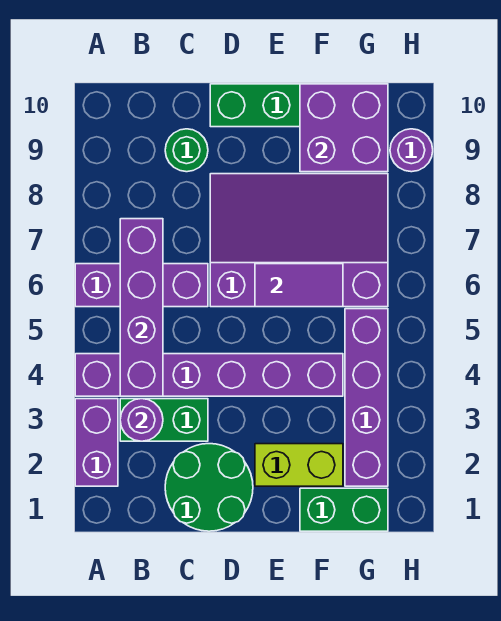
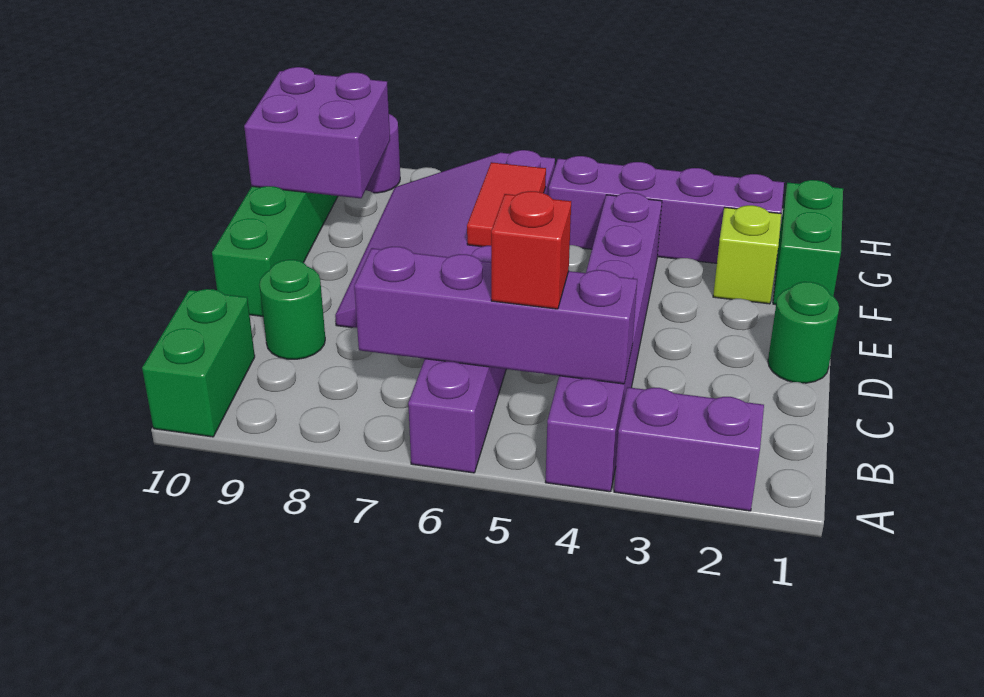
green brick B3:C3 level 1 -> green brick A10:B10 level 1
purple round brick B3 level 2 -> none
none -> red brick B5 level 3
green round brick C1:D2 level 1 -> green round brick D1 level 1
lime brick E2:F2 level 1 -> lime brick F2 level 1
purple tile E6:F6 level 2 -> red tile E6:F6 level 2

